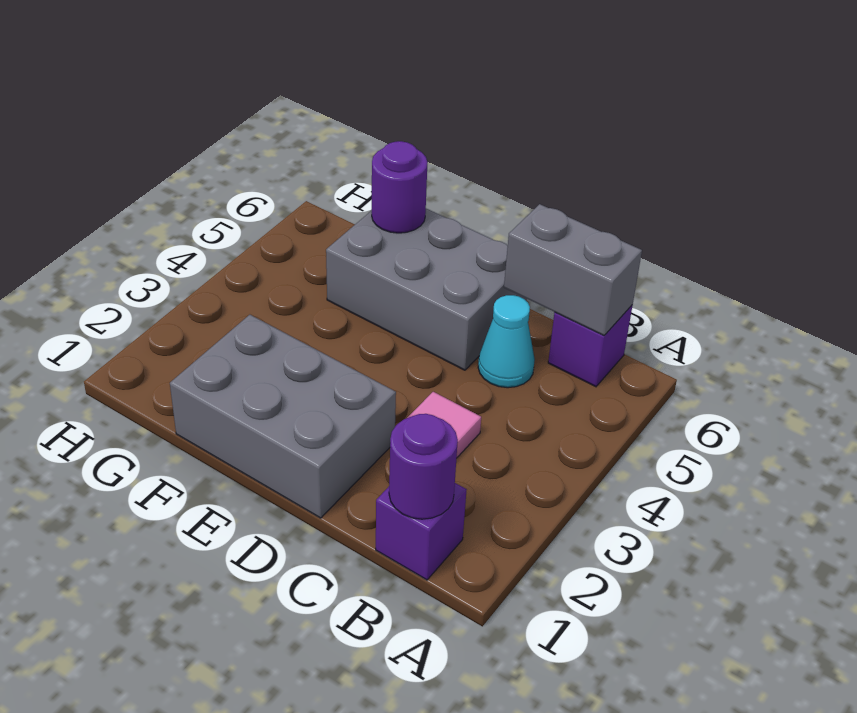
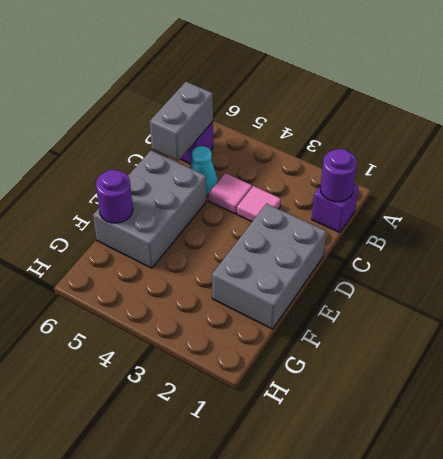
none -> pink tile C4 level 1

